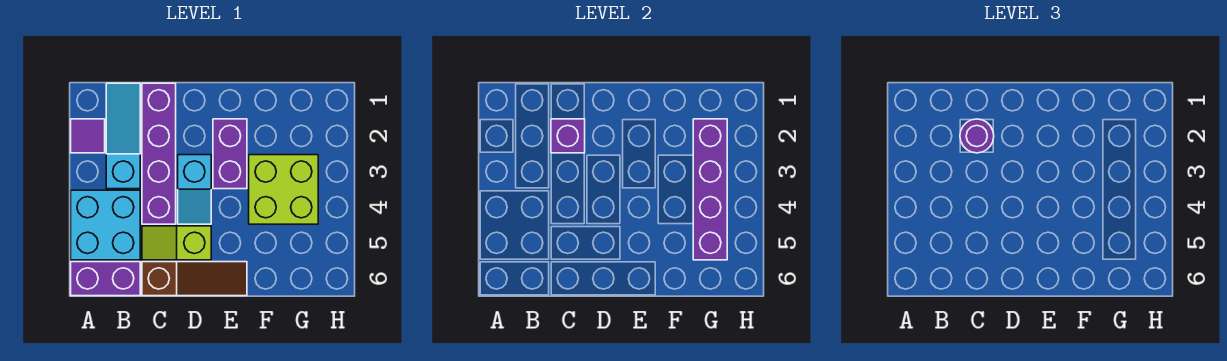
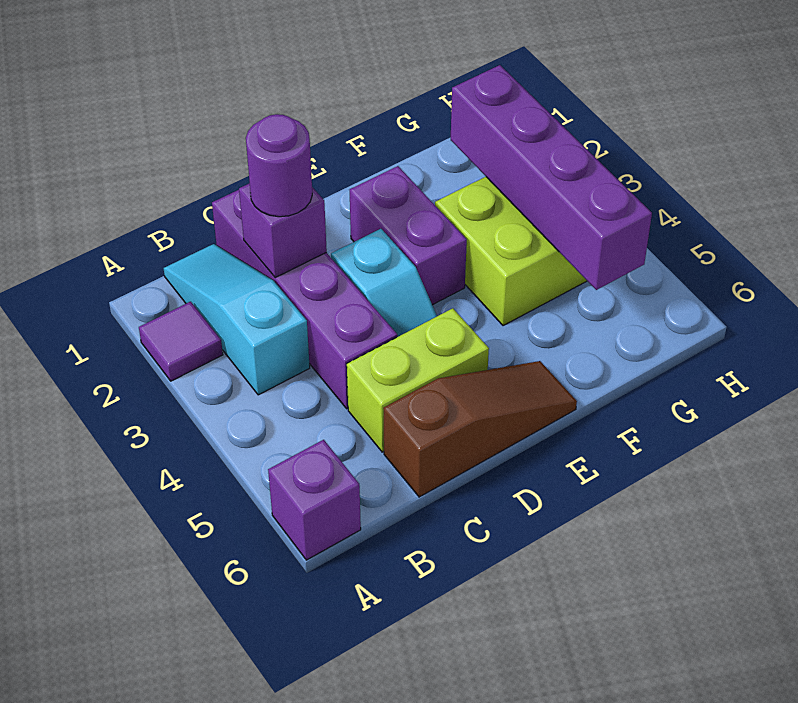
cyan brick A4:B5 level 1 -> none
purple brick A6:B6 level 1 -> purple brick A6 level 1
lime slope C5:D5 level 1 top D -> lime brick C5:D5 level 1

